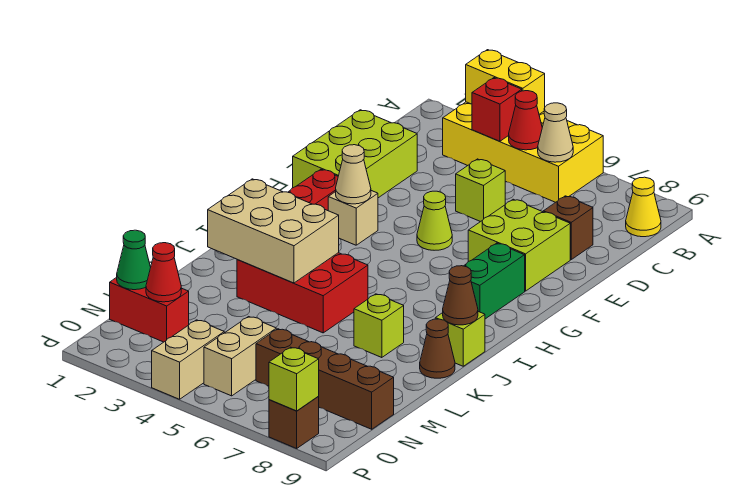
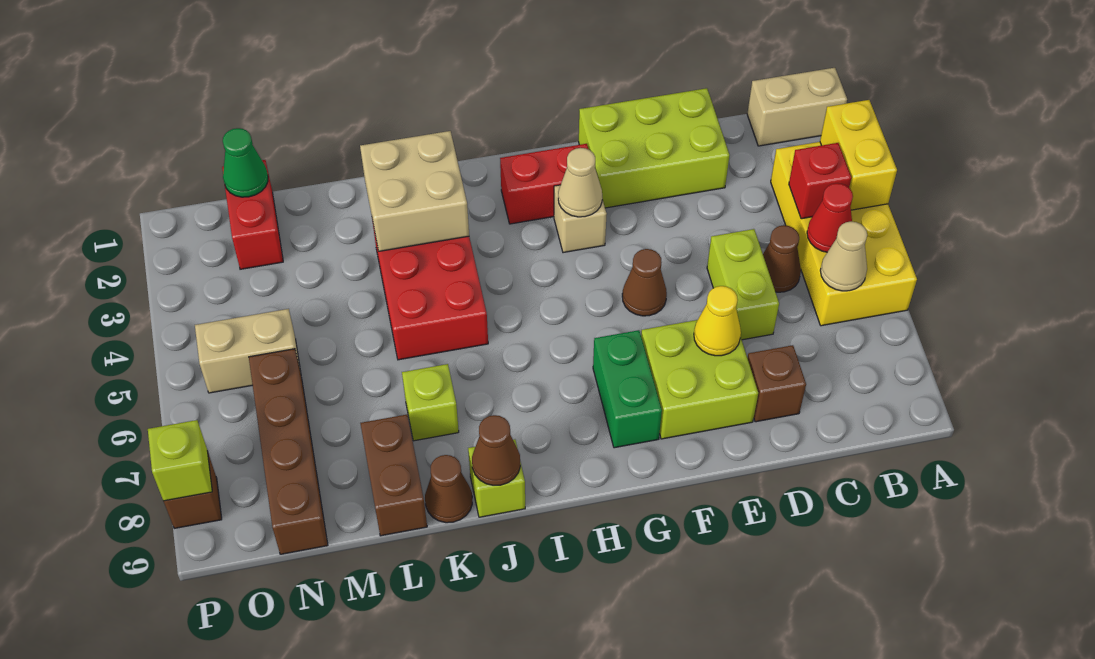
yellow cone B9 level 1 -> yellow cone E7 level 2
none -> brown cone C5 level 1
lime brick D5 level 1 -> lime brick D5:D6 level 1
lime cone F5 level 1 -> brown cone F5 level 1
green brick G8:H8 level 1 -> green brick G7:G8 level 1
tan brick J2:K4 level 2 -> tan brick J2:K3 level 2
none -> brown brick L8:L9 level 1
red cone N2 level 2 -> none
tan brick O4:P4 level 1 -> tan brick A1:B1 level 1

